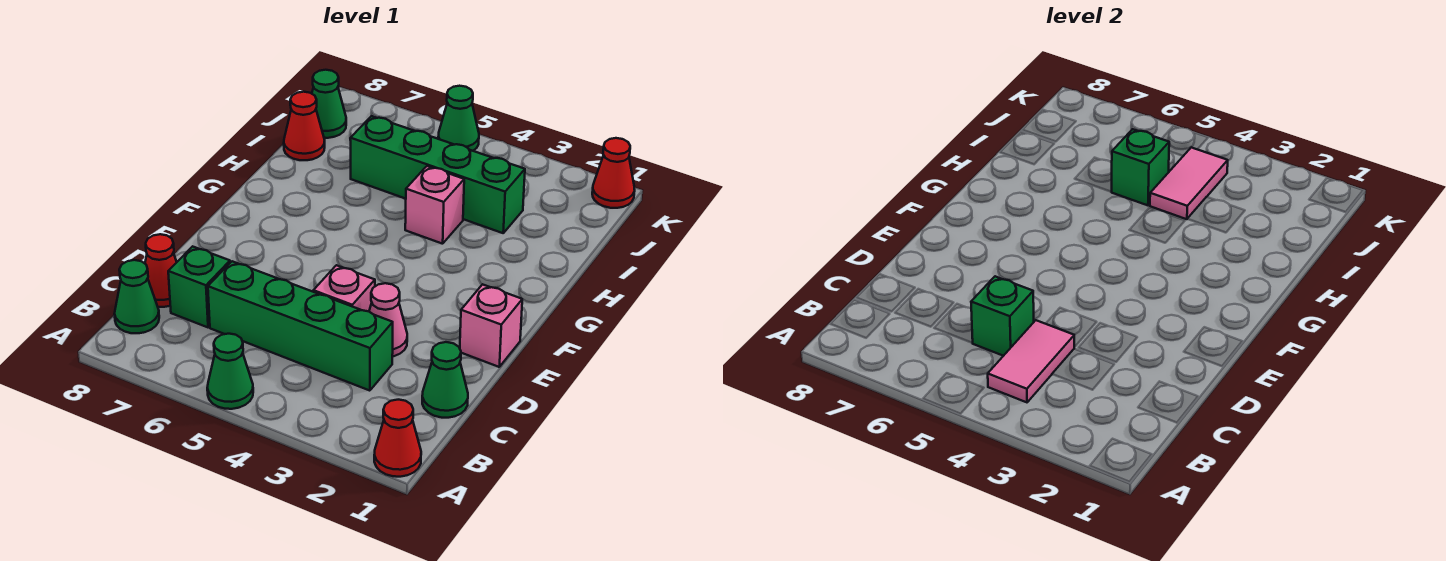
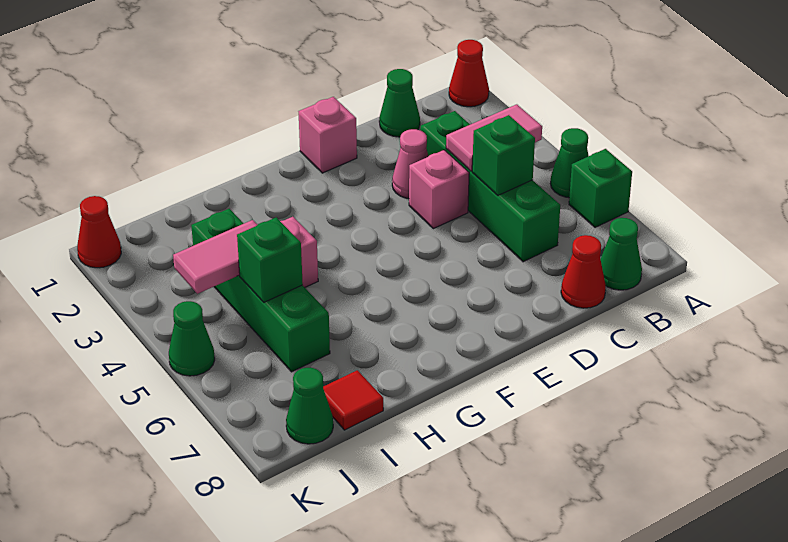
green brick C7 level 1 -> green brick A6 level 1
red cone I8 level 1 -> red tile I8 level 1

